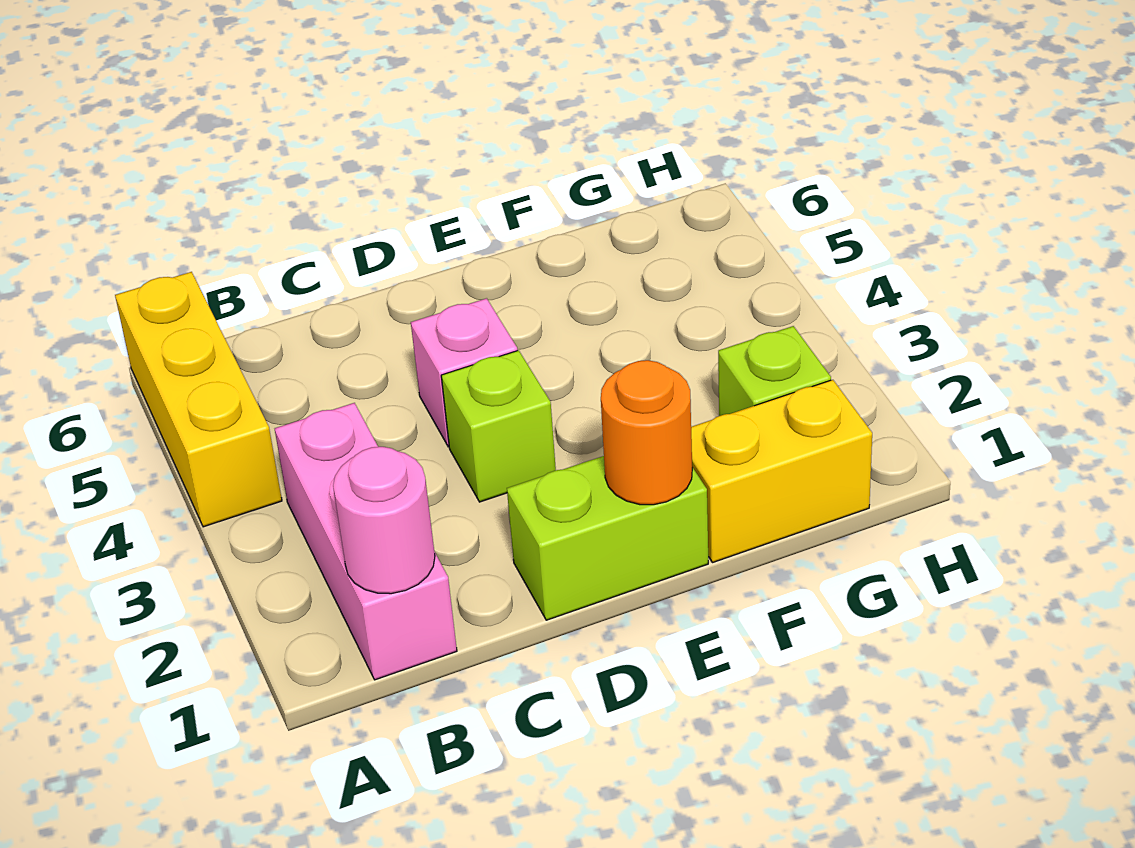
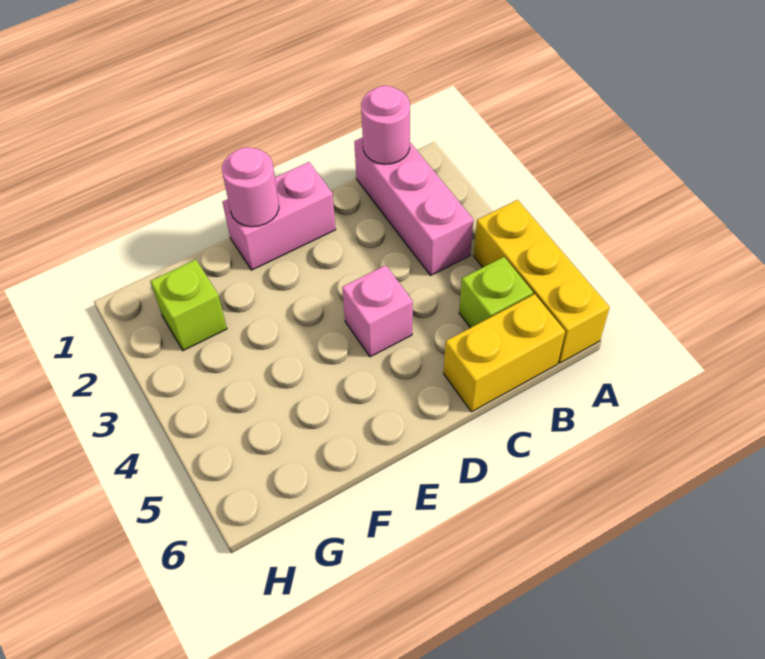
lime brick D1:E1 level 1 -> pink brick D1:E1 level 1
lime brick D3 level 1 -> lime brick B5 level 1
orange round brick E1 level 2 -> pink round brick E1 level 2
yellow brick F1:G1 level 1 -> yellow brick B6:C6 level 1

